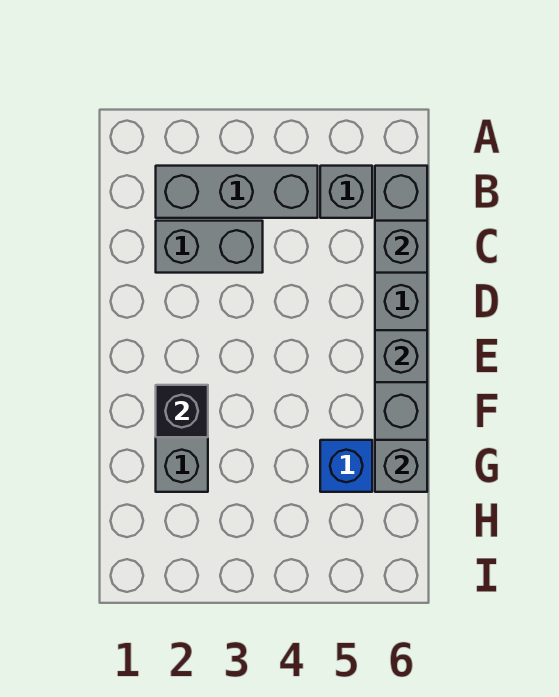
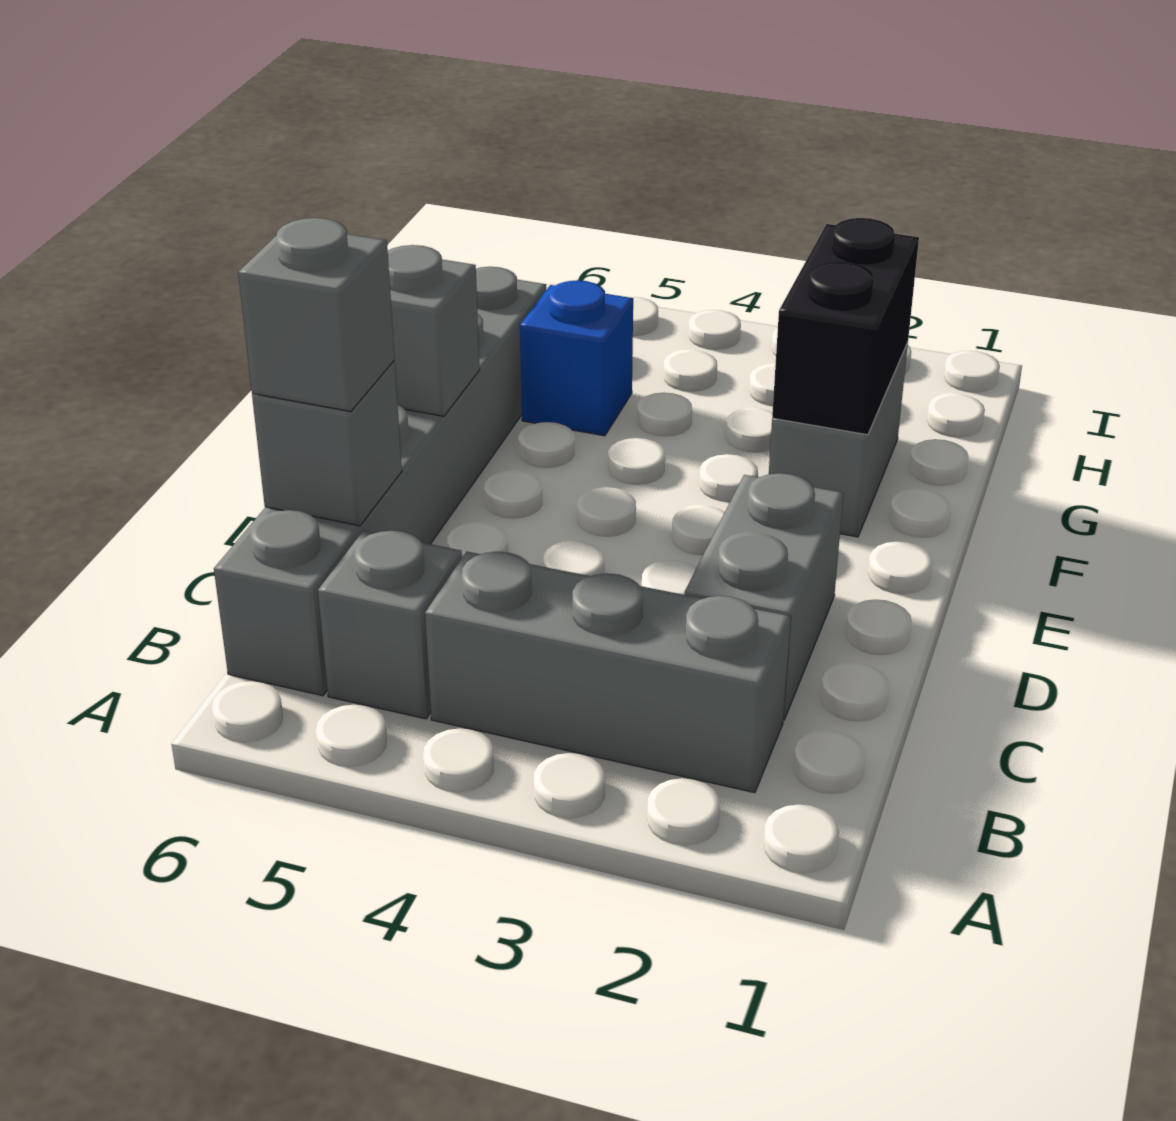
grey brick C2:C3 level 1 -> grey brick C2:D2 level 1
black brick F2 level 2 -> black brick F2:G2 level 2
grey brick G6 level 2 -> grey brick C6 level 3

